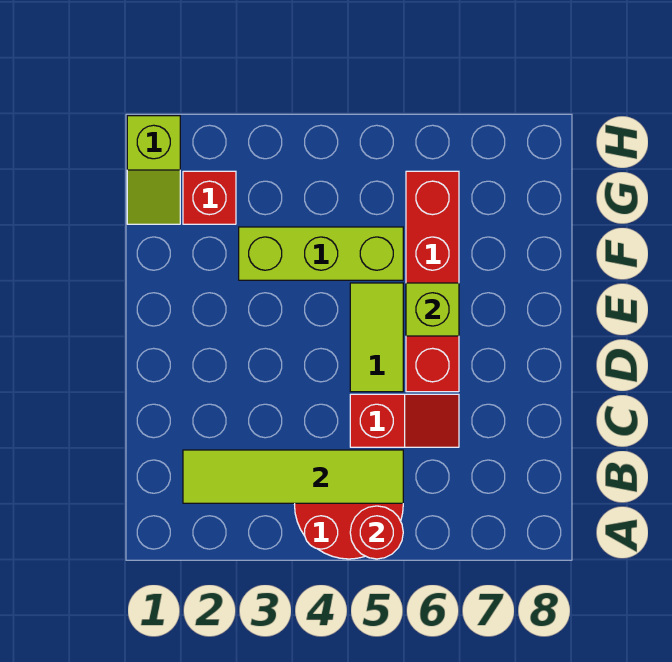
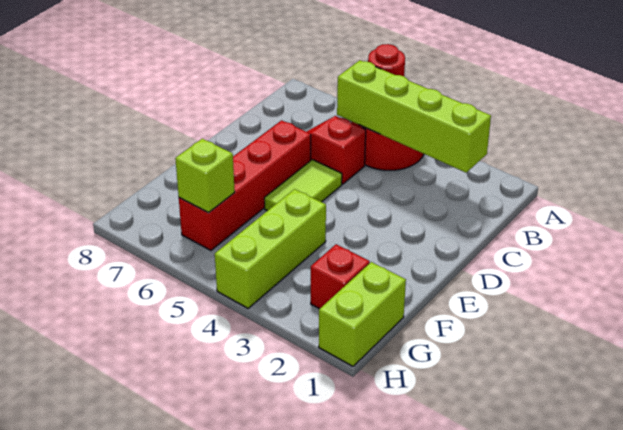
lime tile B2:B5 level 2 -> lime brick B2:B5 level 2
lime brick E6 level 2 -> lime brick G6 level 2
lime brick F3:F5 level 1 -> lime brick F4:H4 level 1
lime slope G1:H1 level 1 top H -> lime brick G1:H1 level 1

